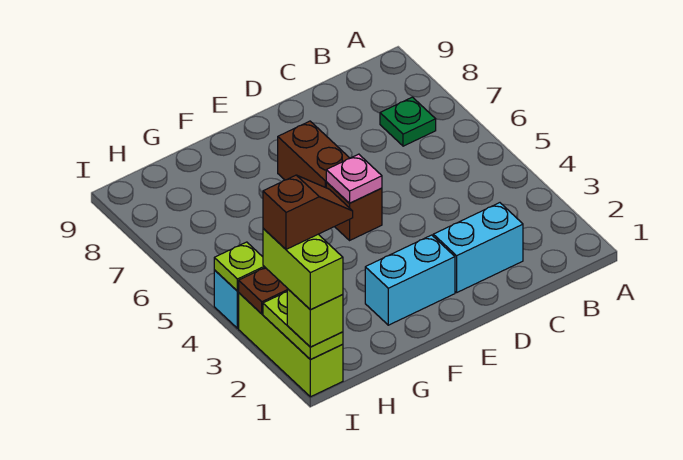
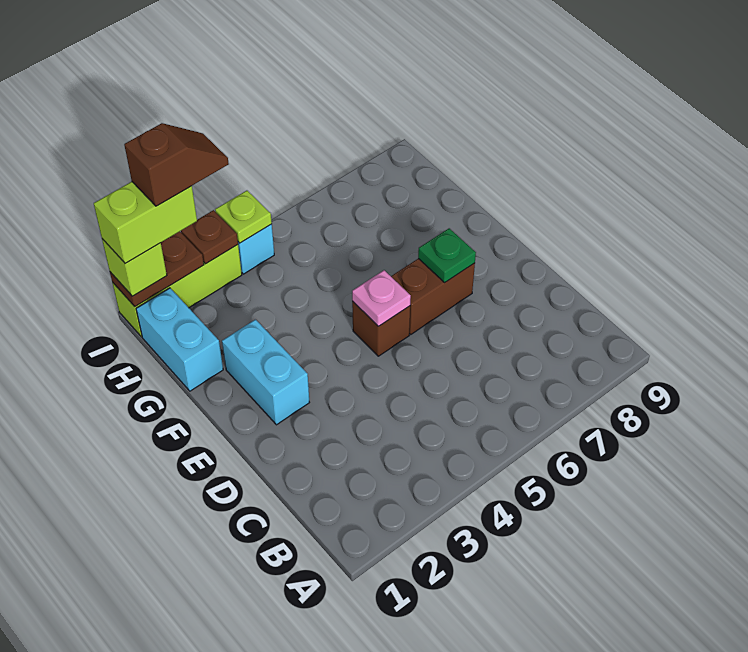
green plate B7 level 1 -> green plate E7 level 2
cyan brick C2:D2 level 1 -> cyan brick G1:H1 level 1
brown slope H2:I2 level 5 top I -> brown slope I2:I3 level 5 top 2
lime plate I1:I2 level 2 -> brown plate I1:I2 level 2

